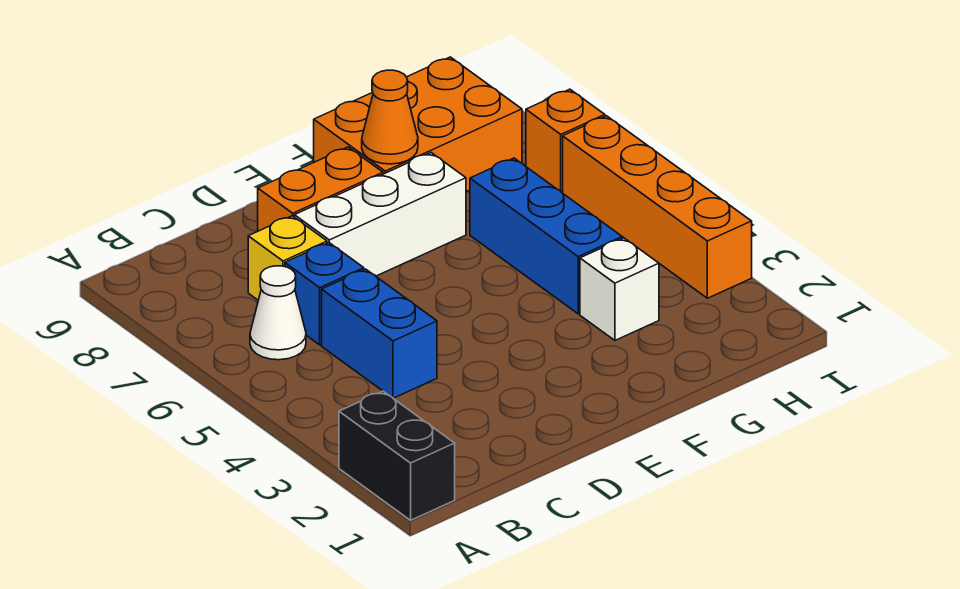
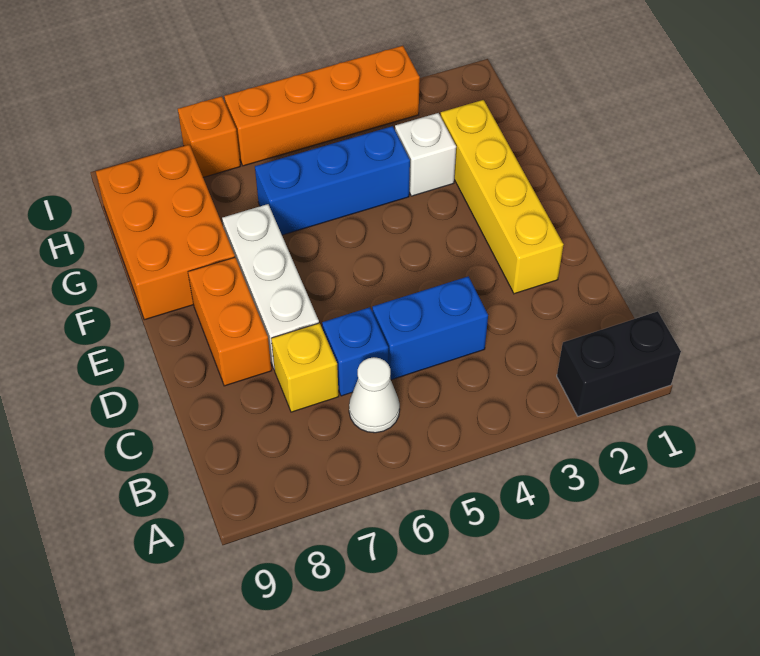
none -> yellow brick D2:G2 level 1
orange cone F8 level 2 -> none

